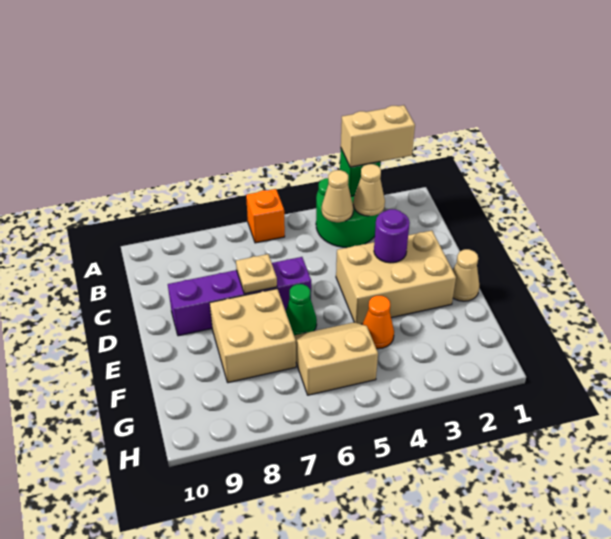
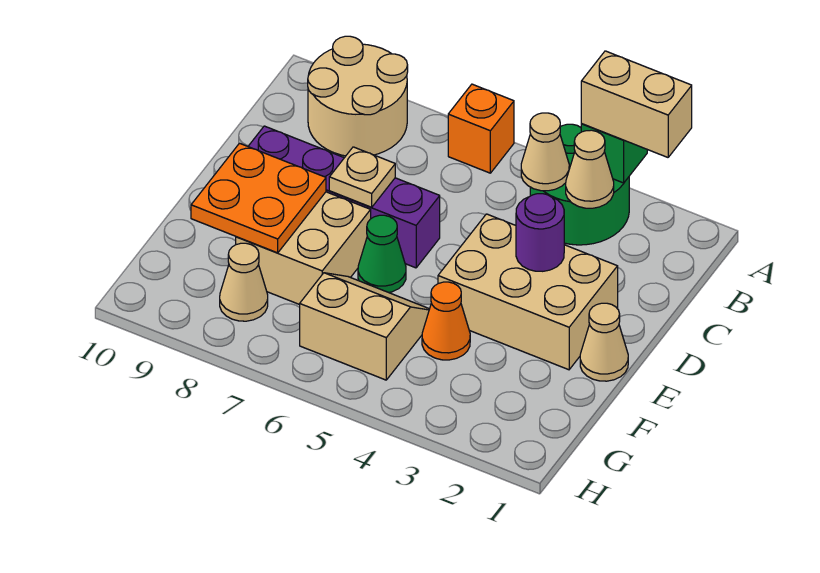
none -> tan round brick A8:B9 level 1
none -> orange plate E8:F9 level 2
none -> tan cone G8 level 1

